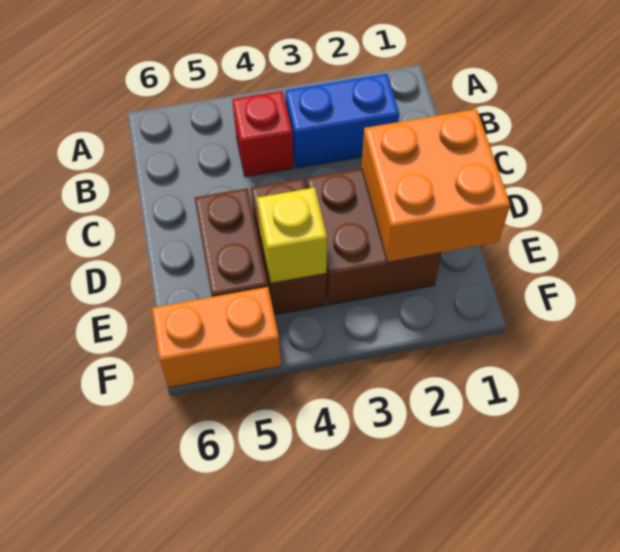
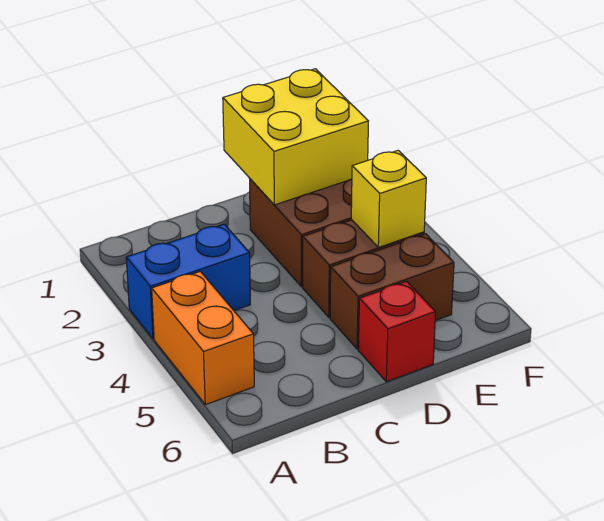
blue brick B2:B3 level 1 -> blue brick A3:B3 level 1
red brick B4 level 1 -> red brick D6 level 1
orange brick D1:E2 level 2 -> yellow brick D1:E2 level 2
orange brick F5:F6 level 1 -> orange brick A4:A5 level 1

